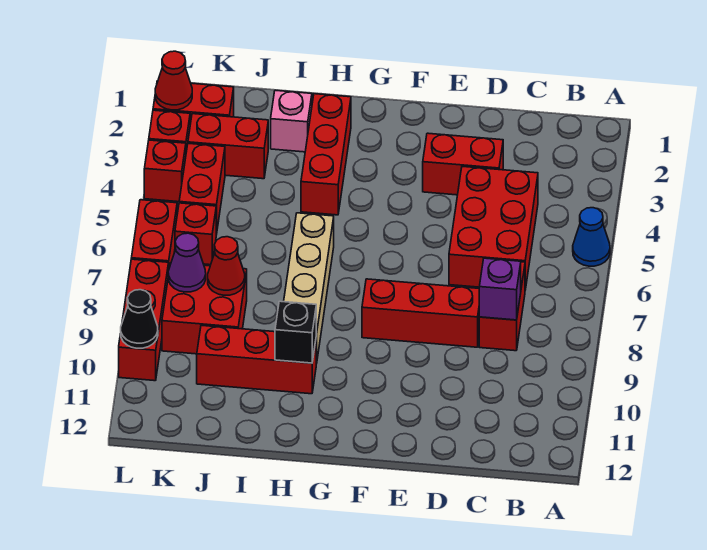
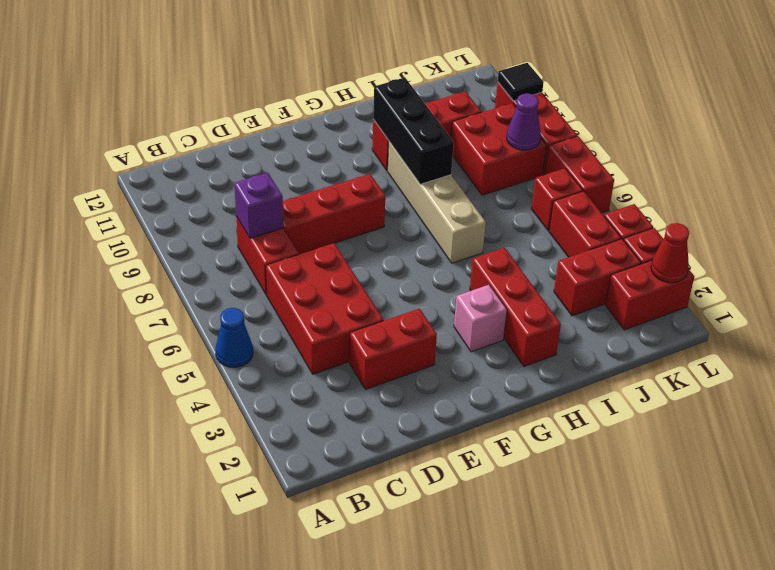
black brick H10 level 2 -> black brick H8:H10 level 2
pink brick I2 level 1 -> pink brick G3 level 1
red cone J8 level 2 -> none
black cone L10 level 2 -> black tile L10 level 2

